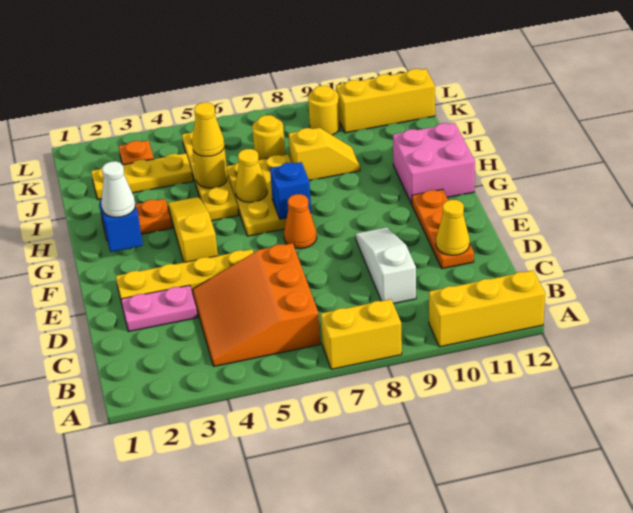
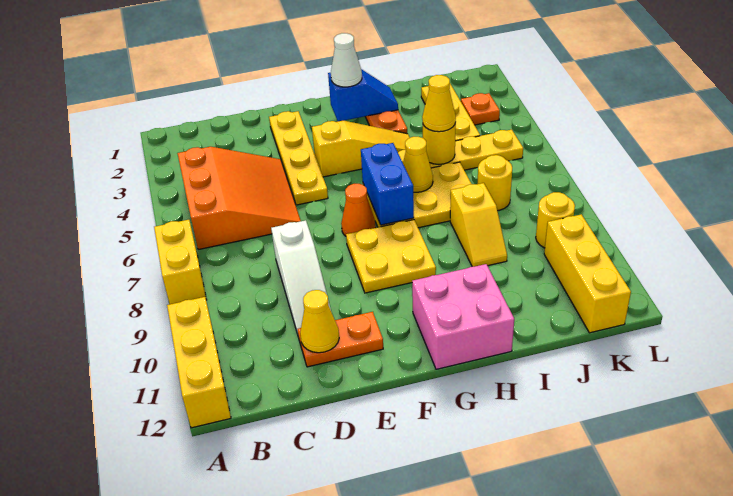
orange slope B4:D6 level 1 top 6 -> orange slope B4:D6 level 1 top B
white slope C9:E9 level 1 top C -> white slope D8:D10 level 1 top 8
pink plate D2:D3 level 1 -> none
orange plate D11:F11 level 1 -> orange plate D11:E11 level 1
none -> yellow plate F8:G9 level 1
blue brick G7 level 2 -> blue brick G6:G7 level 2

